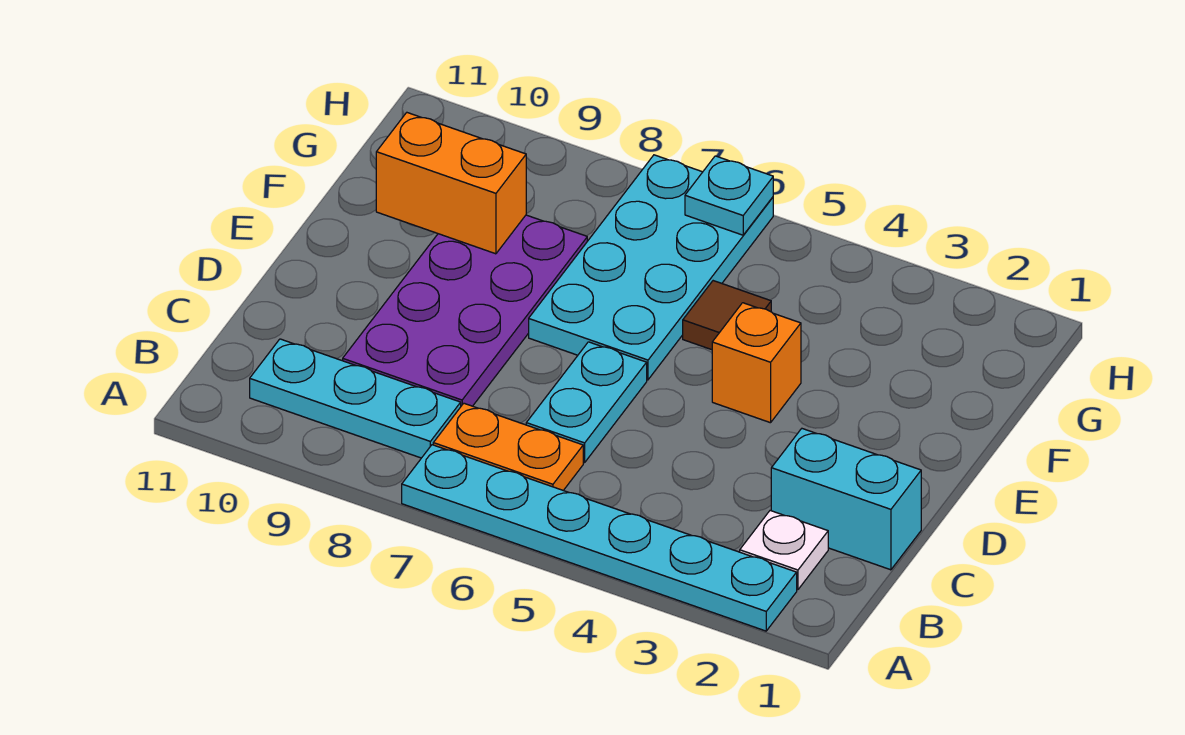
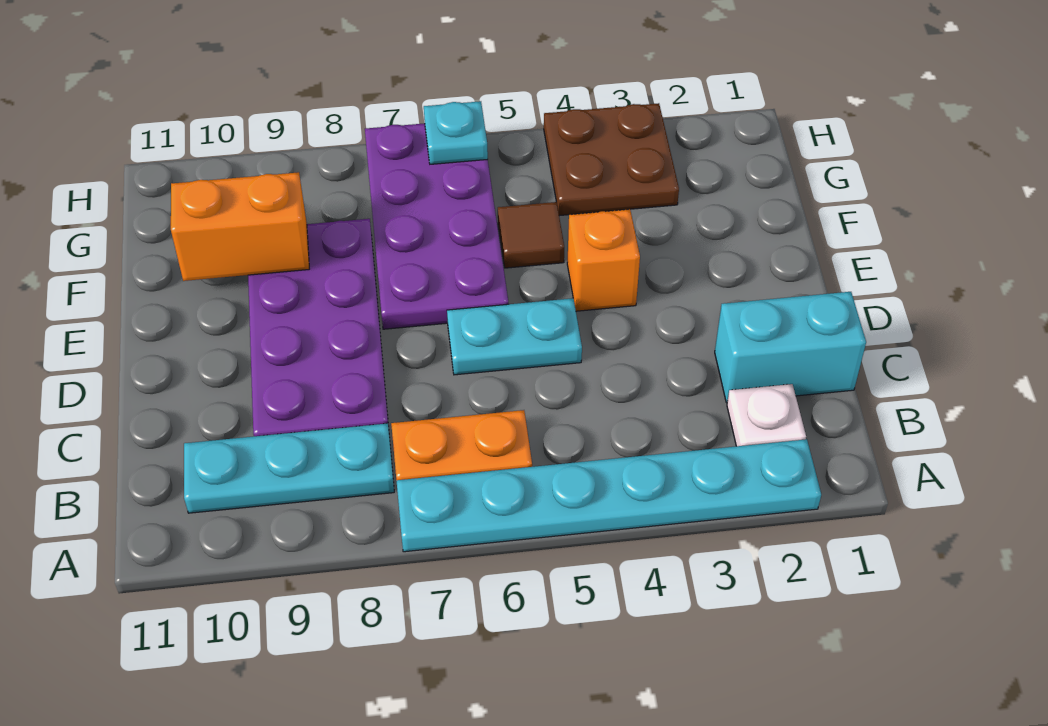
cyan plate C6:D6 level 1 -> cyan plate D5:D6 level 1
cyan plate E6:H7 level 1 -> purple plate E6:H7 level 1
none -> brown plate G3:H4 level 1

